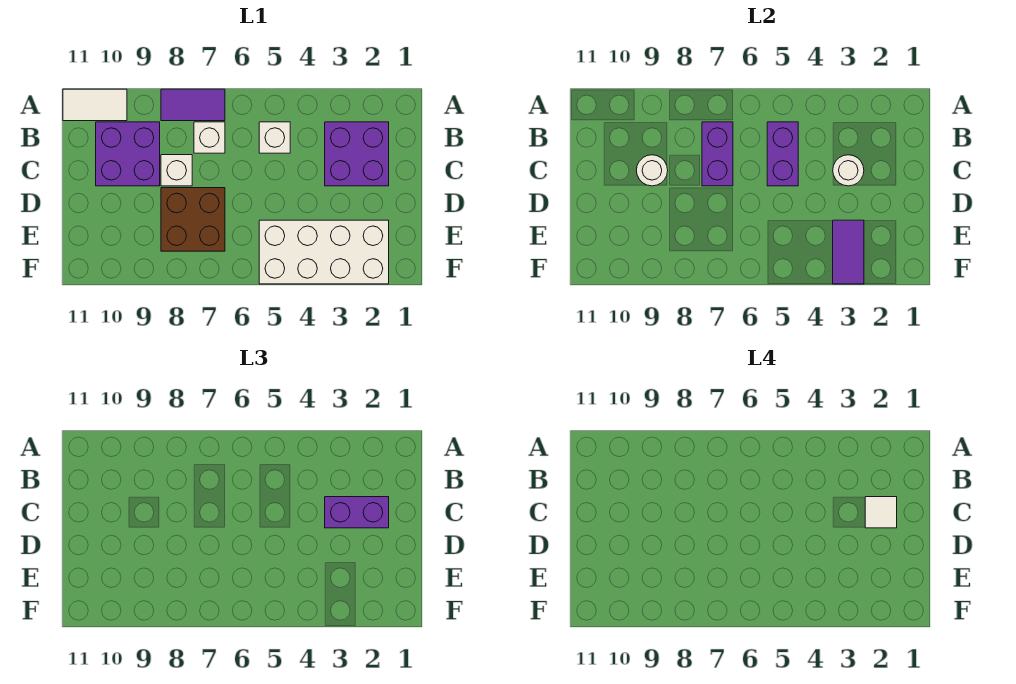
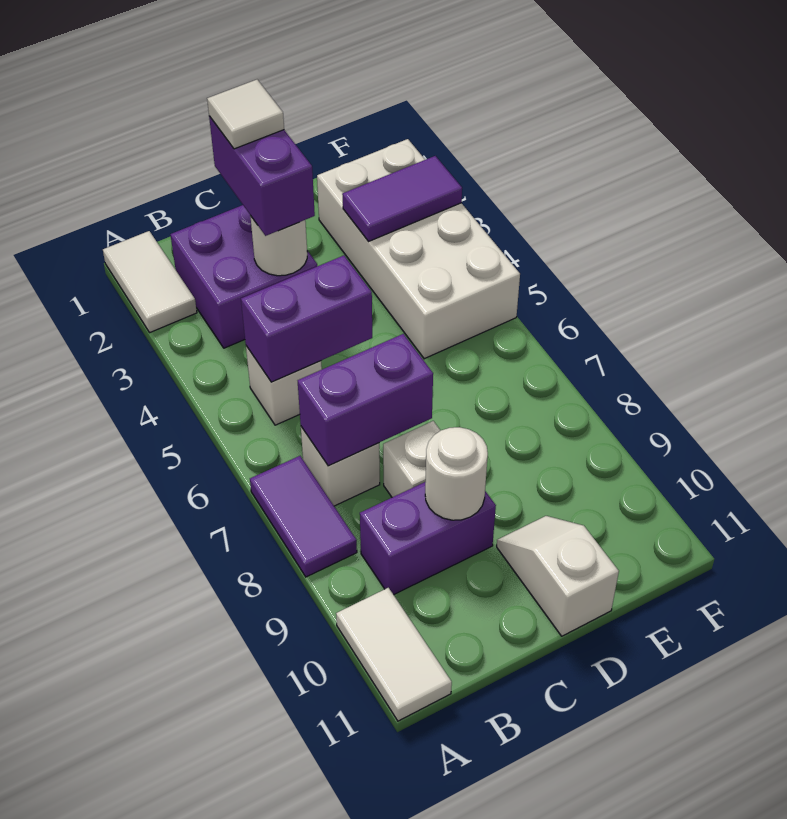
none -> white tile A1:A2 level 1
purple brick B9:C10 level 1 -> purple brick B9:C9 level 1
brown brick D7:E8 level 1 -> none
none -> white slope D10:D11 level 1 top 11

